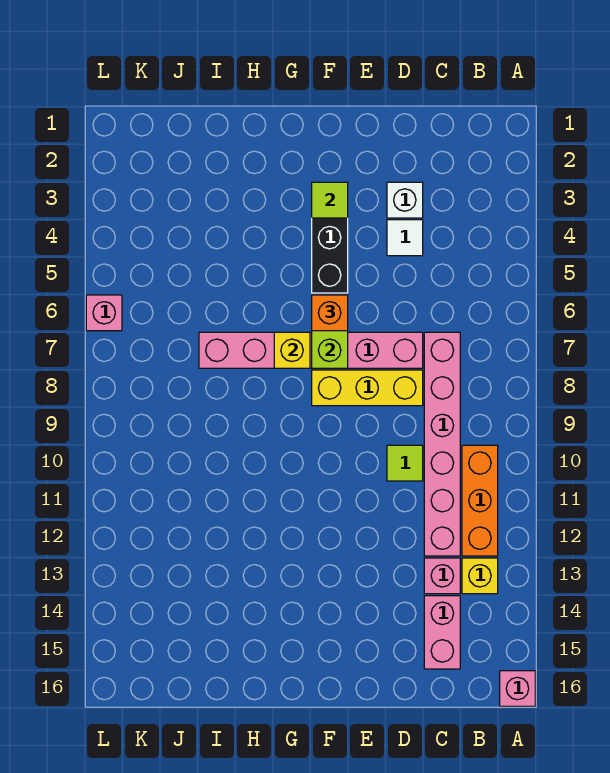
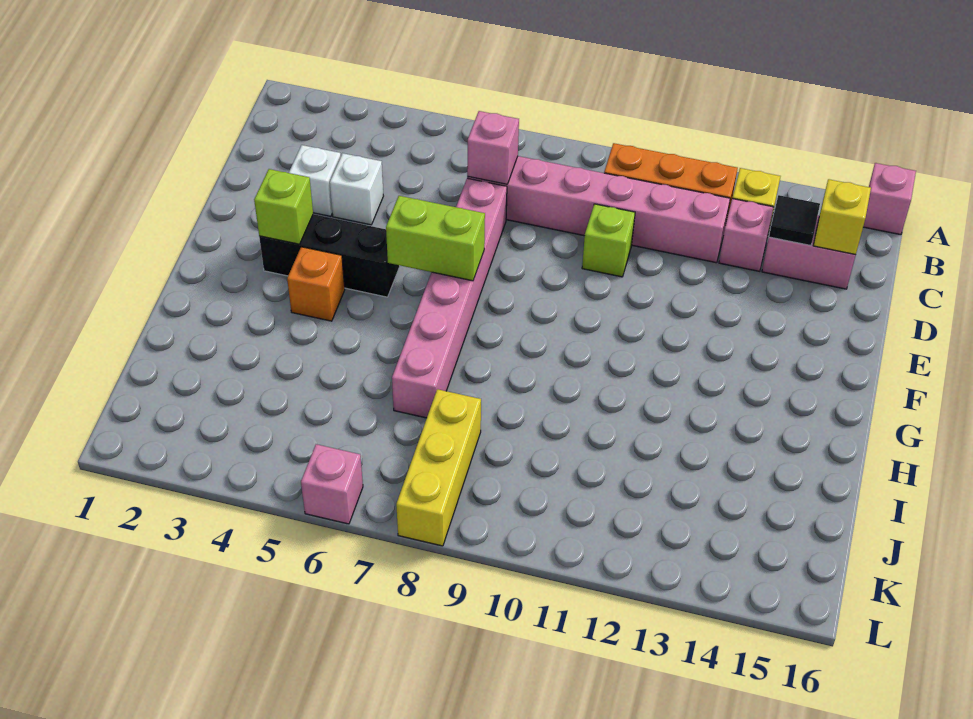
none -> pink brick C7 level 2
none -> black tile C14 level 2
white tile D4 level 1 -> white brick D4 level 1
yellow brick D8:F8 level 1 -> yellow brick J8:L8 level 1
lime tile D10 level 1 -> lime brick D10 level 1
lime tile F3 level 2 -> lime brick F3 level 2
orange brick F6 level 3 -> orange brick G4 level 1
yellow brick G7 level 2 -> yellow brick C15 level 2

